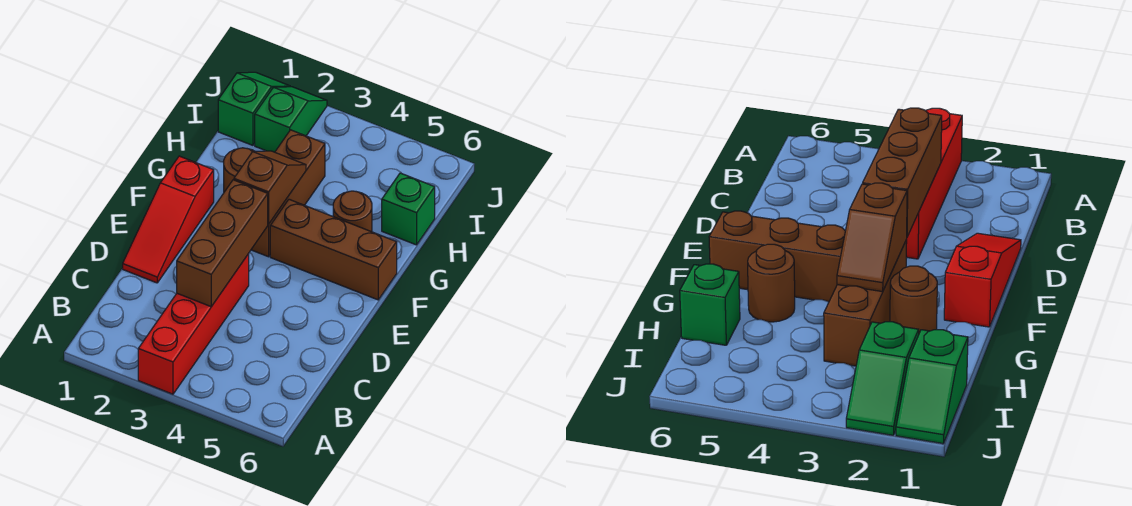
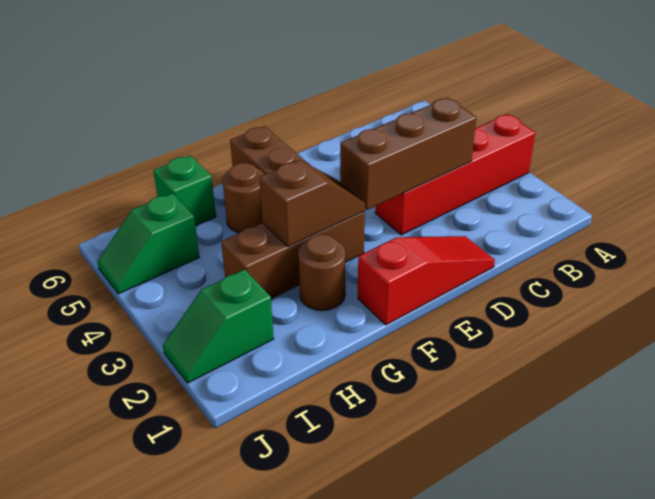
brown slope F3:G3 level 2 top F -> brown slope F3:G3 level 2 top G
green slope I1:J1 level 1 top I -> green slope I5:J5 level 1 top I

